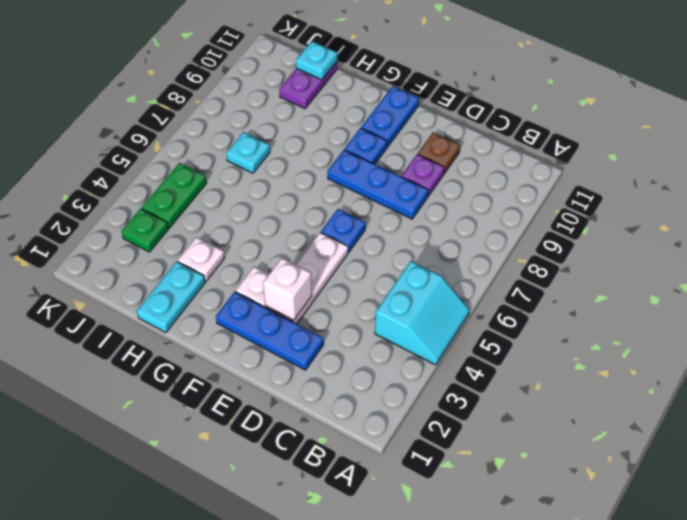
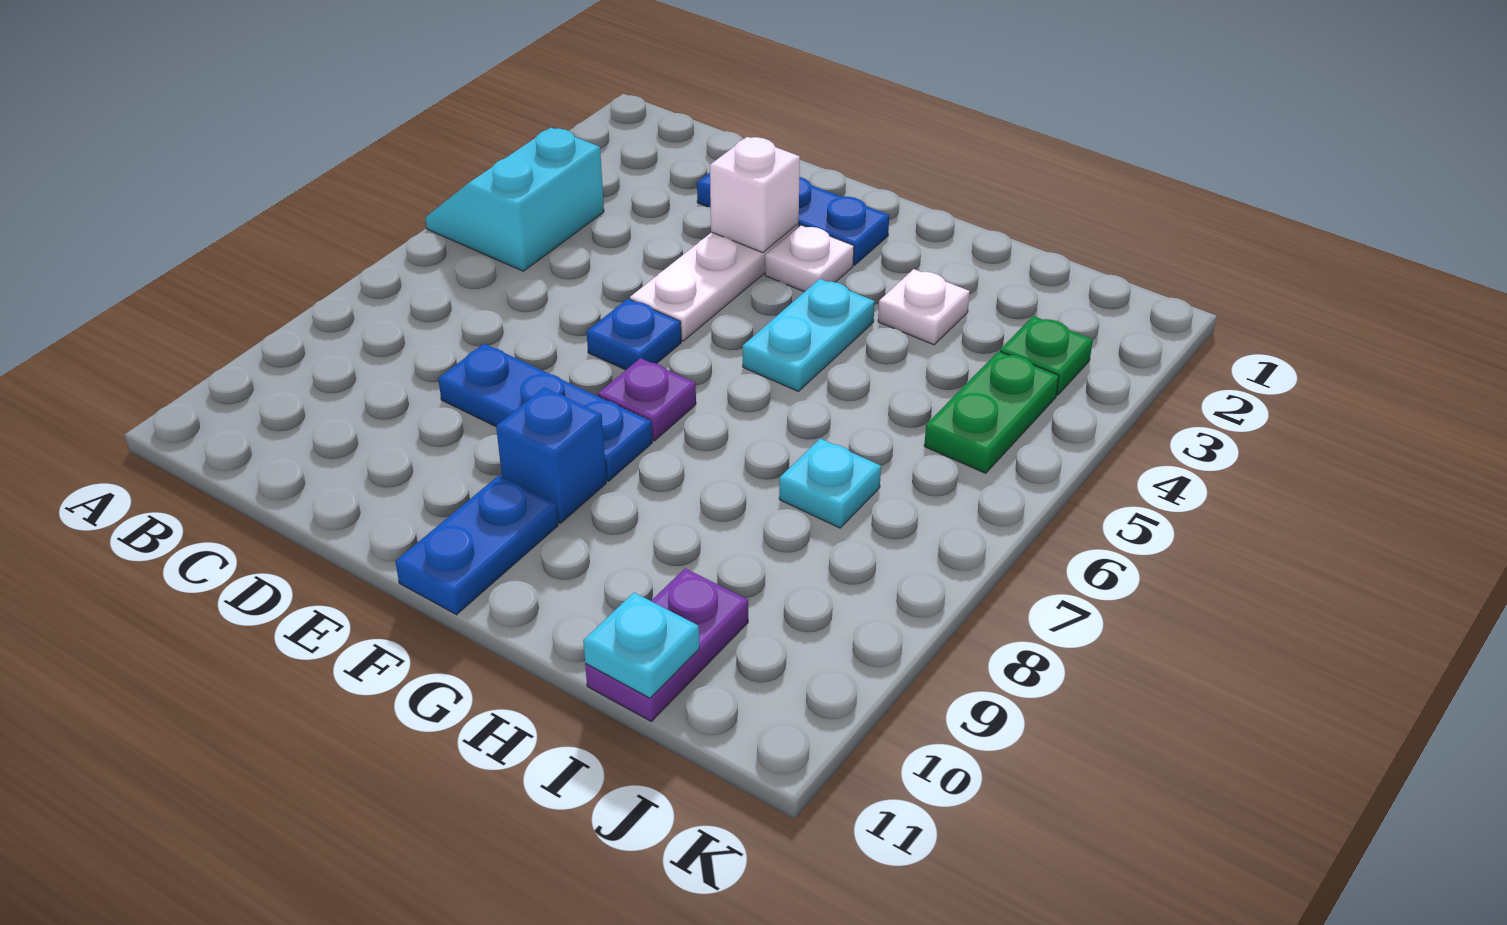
purple plate D9 level 1 -> purple plate F7 level 1
brown plate D10 level 1 -> none
blue plate F9 level 1 -> blue brick F9 level 1
cyan plate H1:H2 level 1 -> cyan plate G4:G5 level 1

